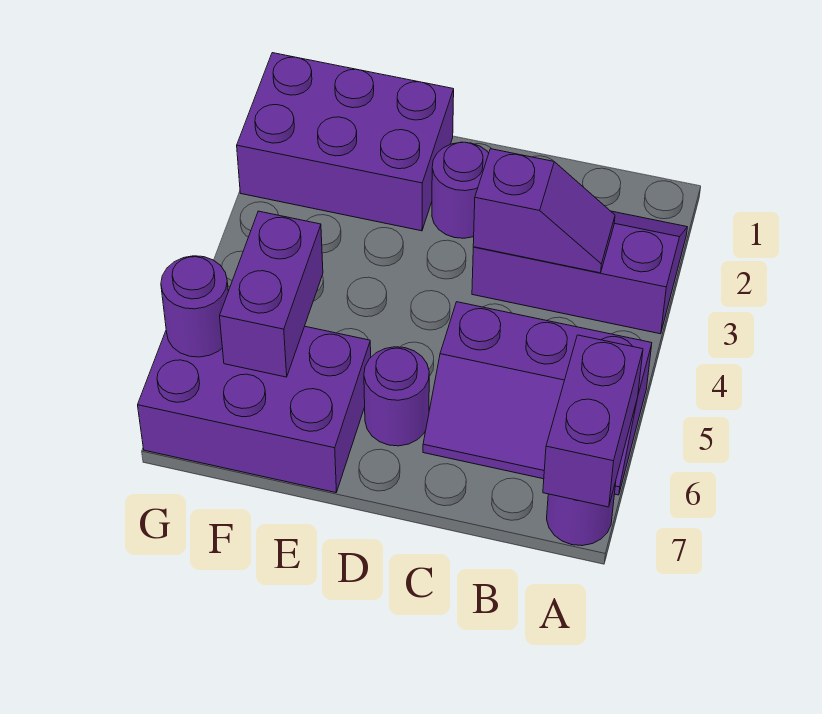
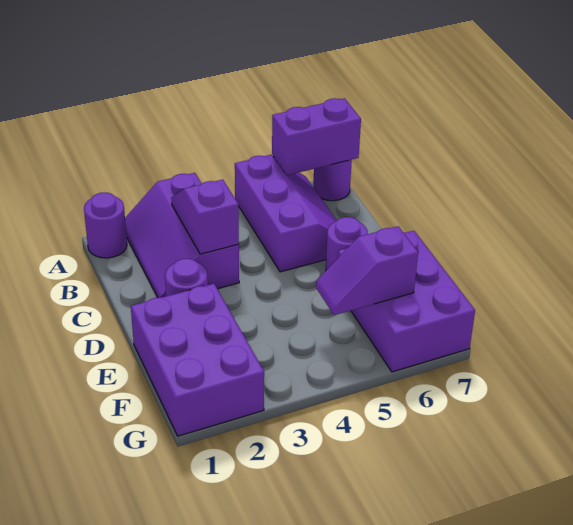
purple brick F5:F6 level 2 -> purple slope F5:F6 level 2 top 6
purple round brick G6 level 2 -> purple round brick A1 level 1

